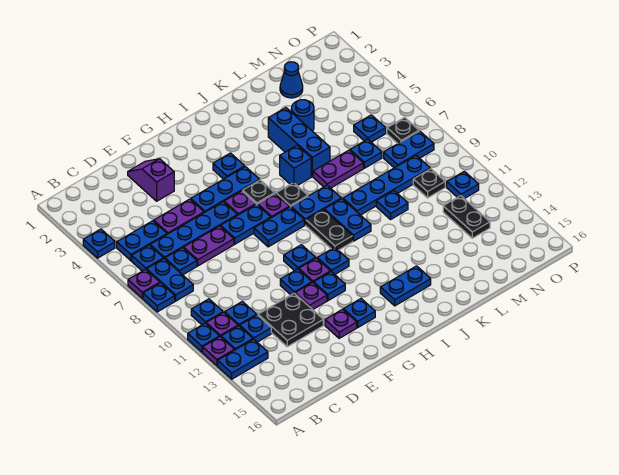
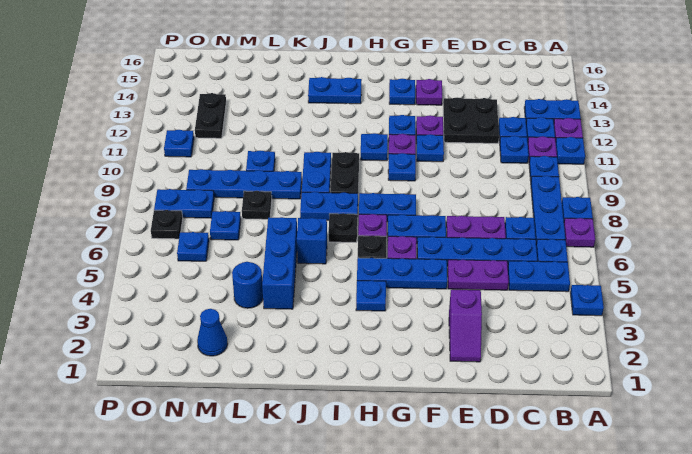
blue plate B7:B8 level 1 -> blue plate B7:B9 level 1
purple plate K7:L7 level 1 -> none
black plate N10 level 1 -> black plate L8 level 1

